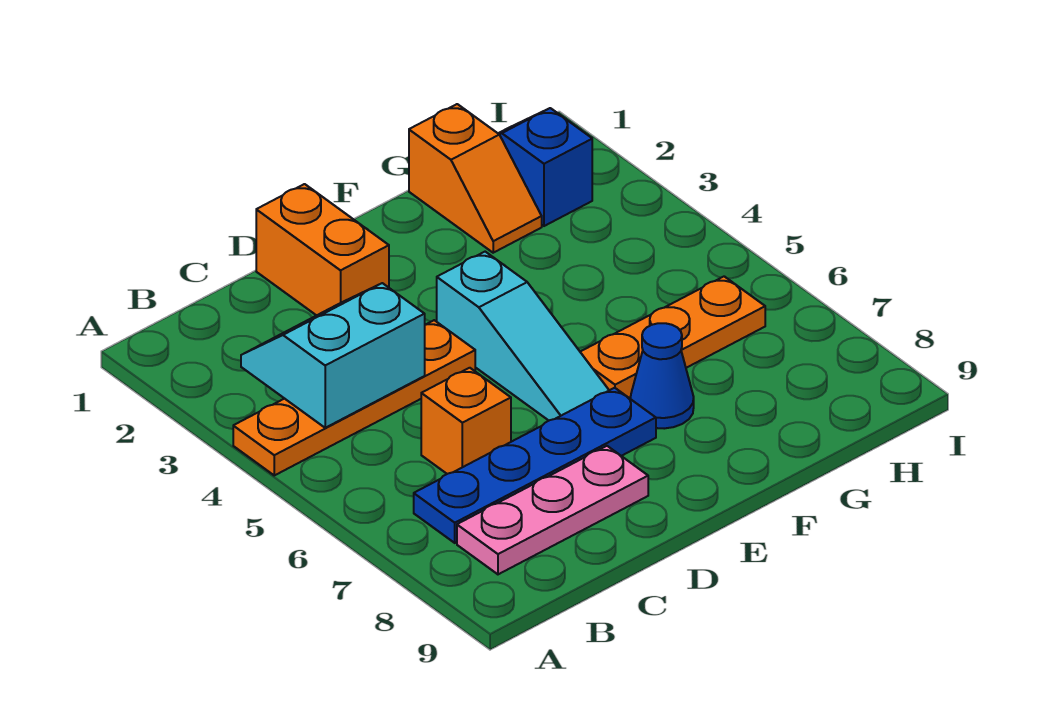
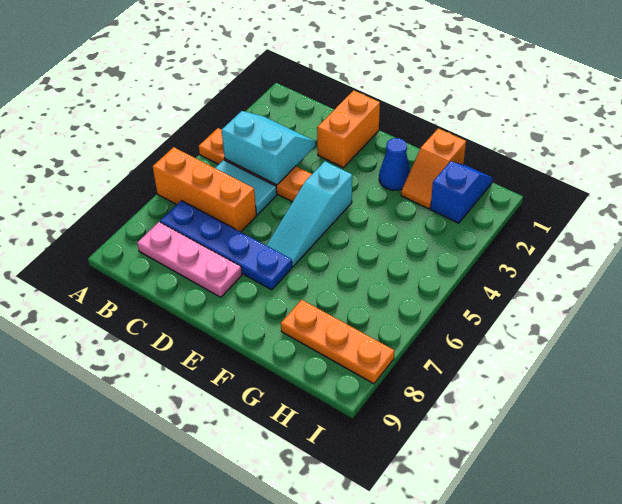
none -> cyan tile B5:C5 level 1
orange brick C6 level 1 -> orange brick A6:C6 level 1
orange plate F6:H6 level 1 -> orange plate G8:I8 level 1
blue cone F7 level 1 -> blue cone F2 level 1

